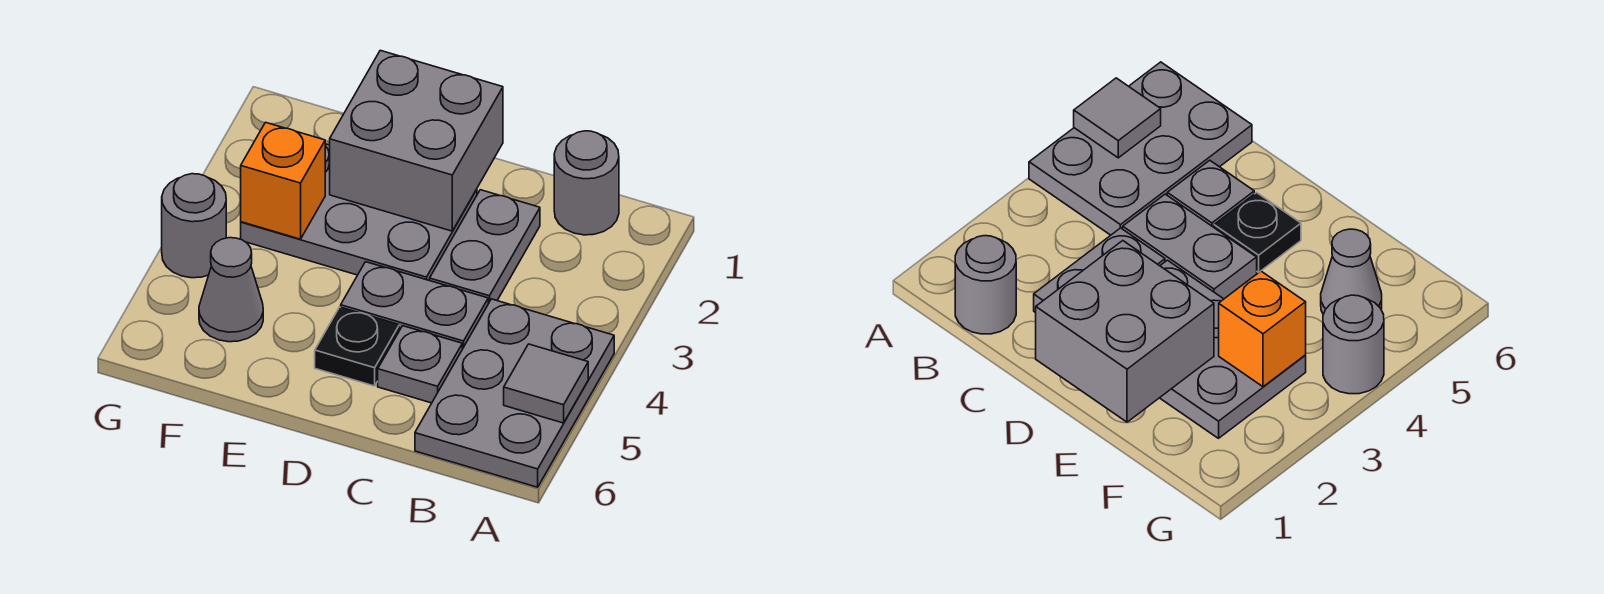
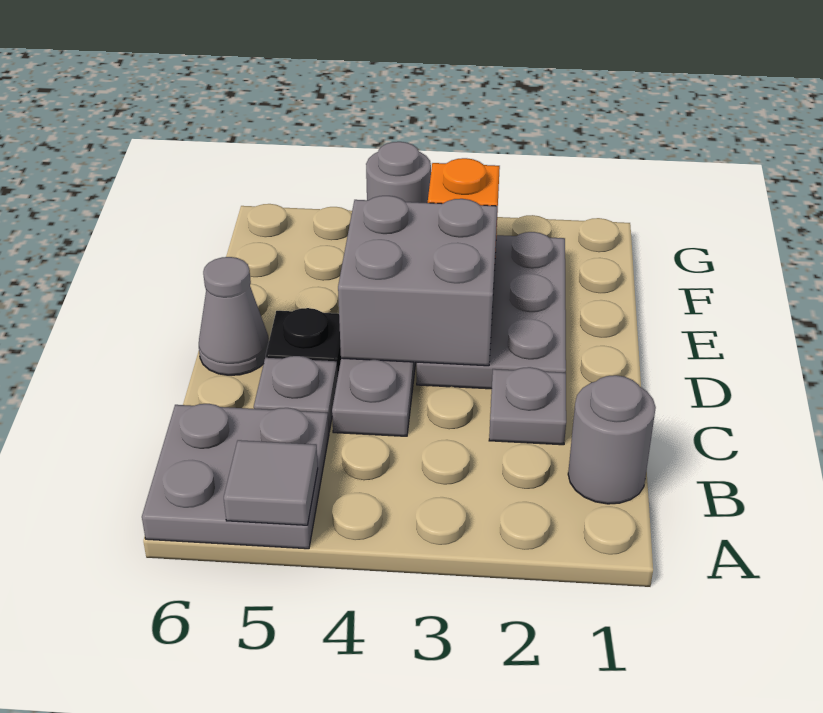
grey plate A4:B6 level 1 -> grey plate A5:B6 level 1
grey plate C2:C3 level 1 -> grey plate C2 level 1
grey brick D1:E2 level 2 -> grey brick D3:E4 level 2
grey cone F5 level 1 -> grey cone D6 level 1

